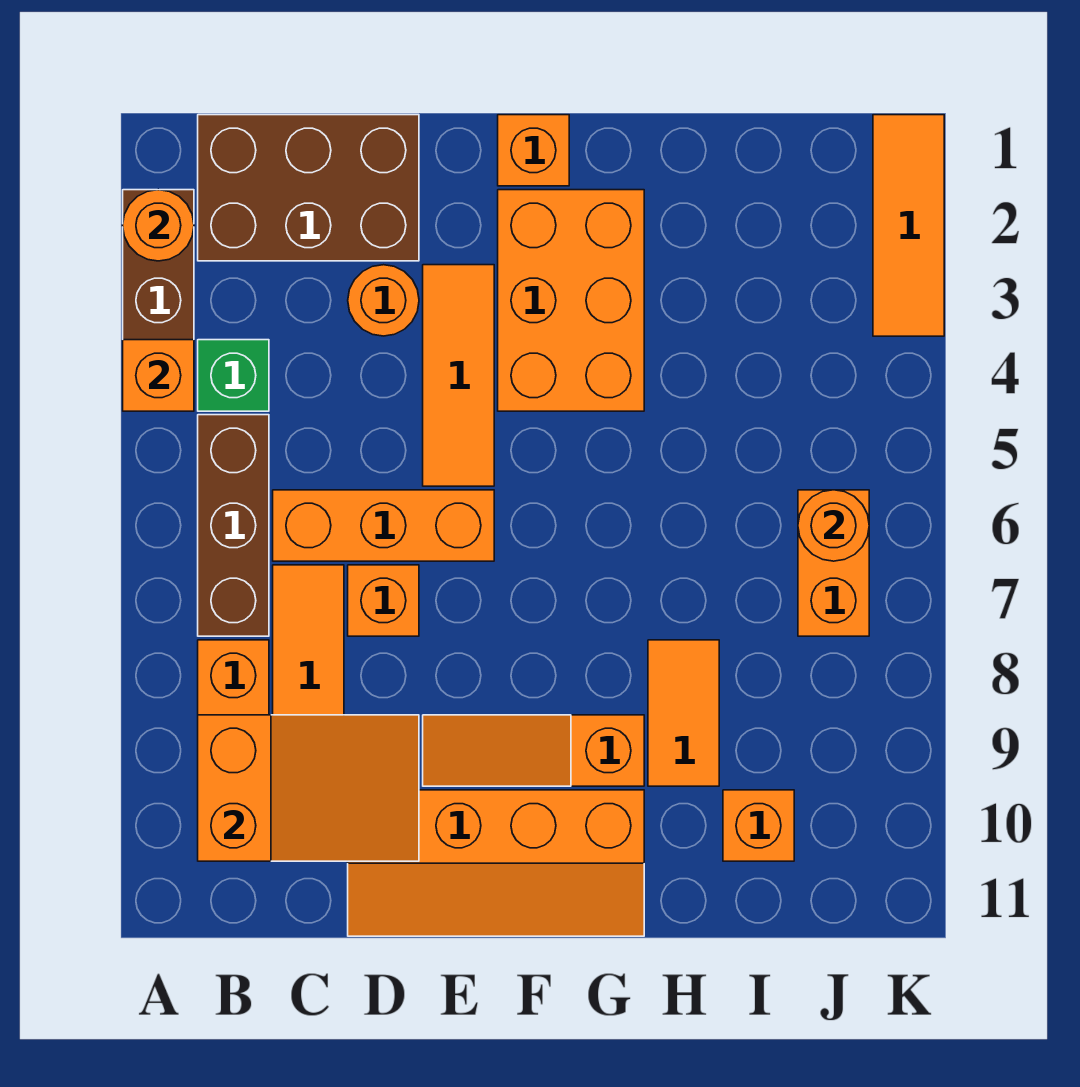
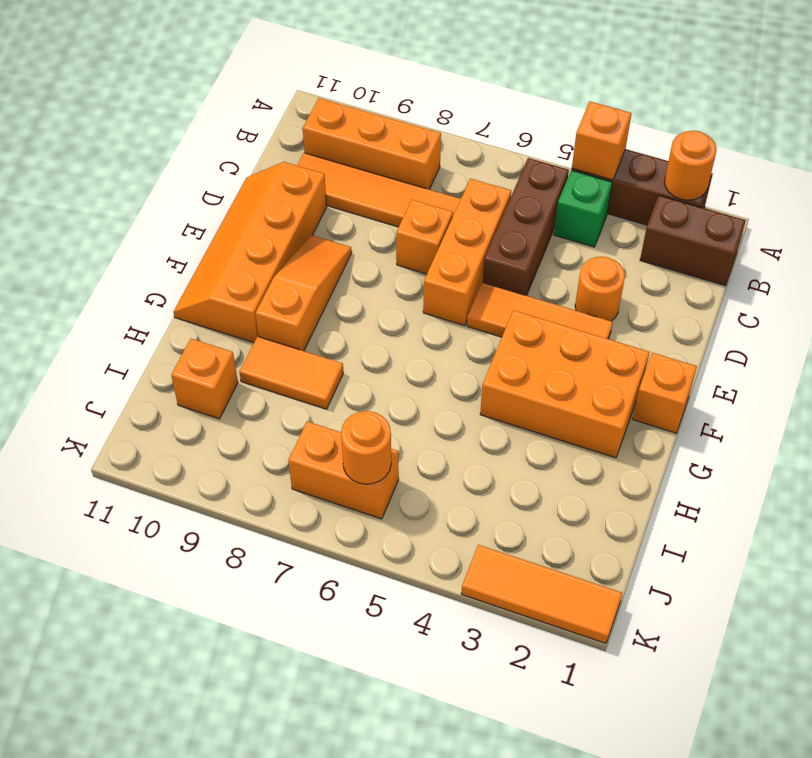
brown brick B1:D2 level 1 -> brown brick B1:B2 level 1
brown brick B5:B7 level 1 -> brown brick B5:D5 level 1
orange slope B9:D10 level 2 top B -> none

